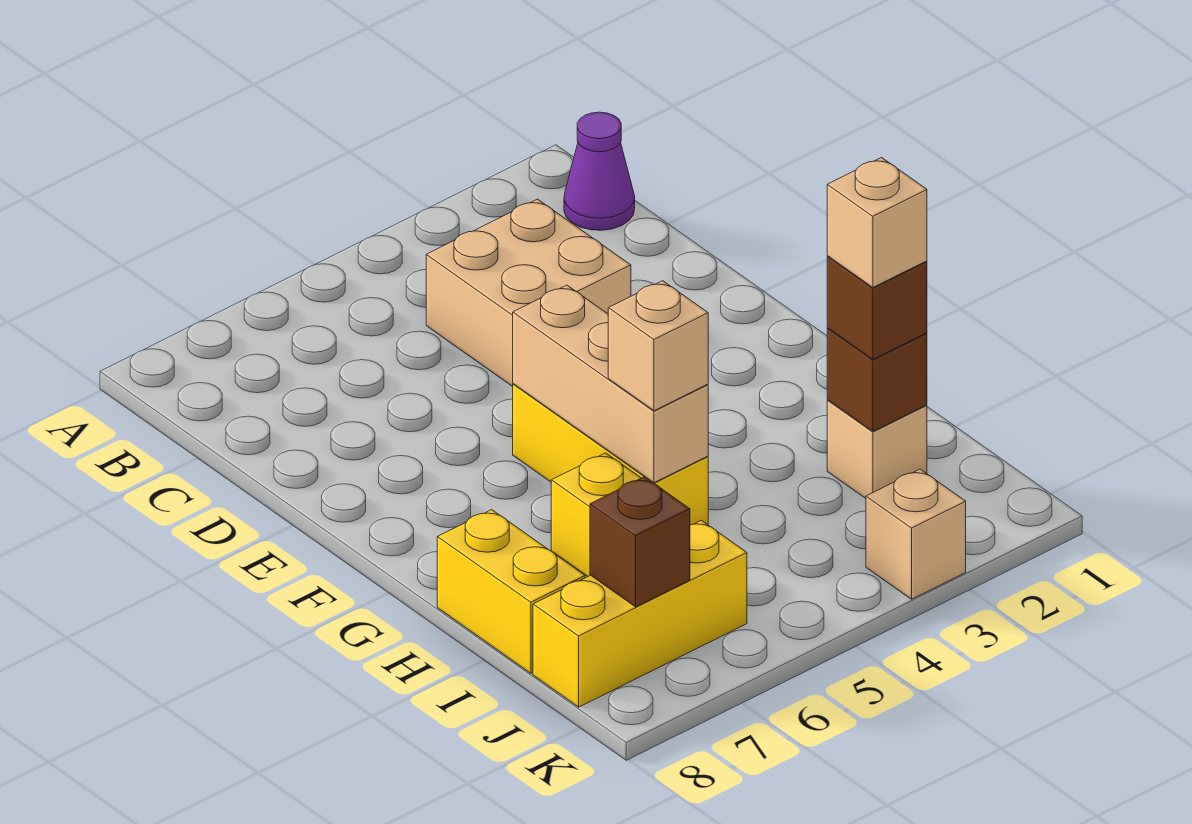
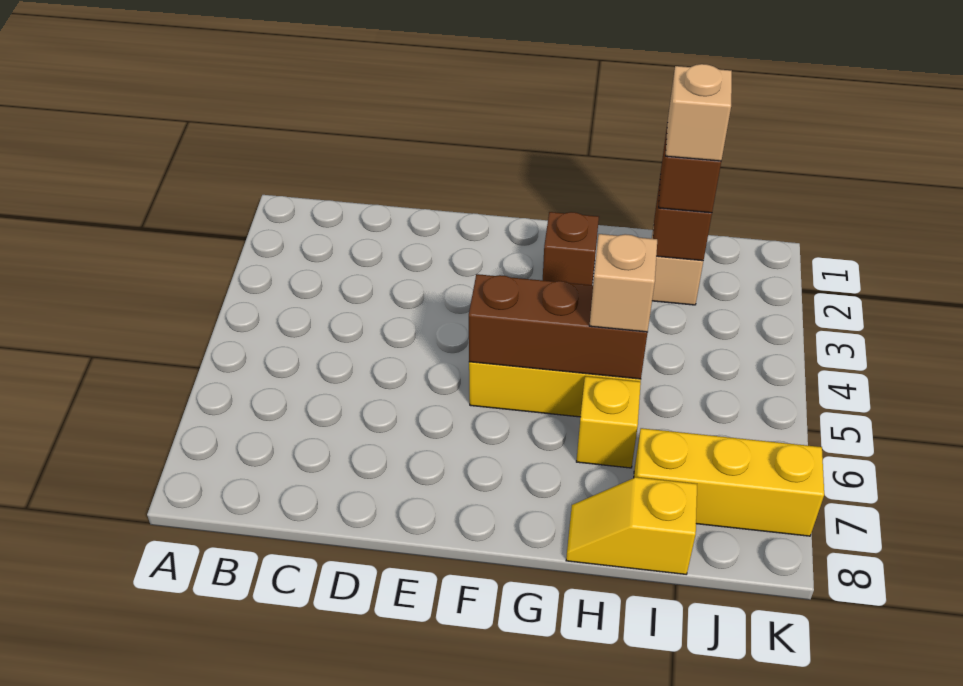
purple cone B1 level 1 -> none
tan brick C3:D4 level 1 -> none
tan brick F5:H5 level 2 -> brown brick F5:H5 level 2
yellow brick H8:I8 level 1 -> yellow slope H8:I8 level 1 top I
yellow brick J6:J8 level 1 -> yellow brick I7:K7 level 1
brown brick J7 level 2 -> brown brick G2 level 1
tan brick K3 level 1 -> none

